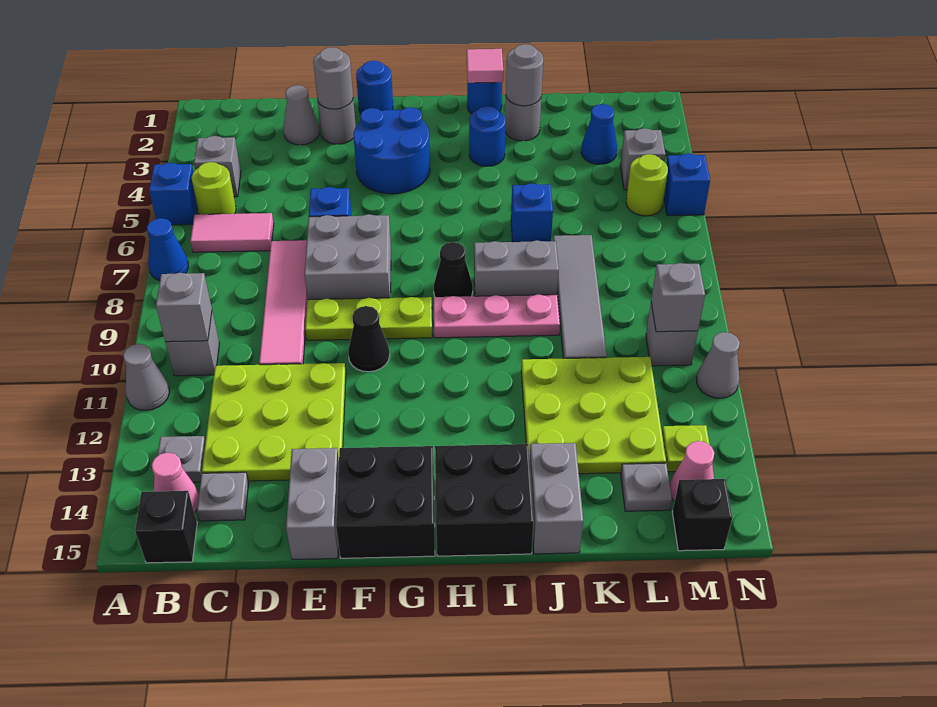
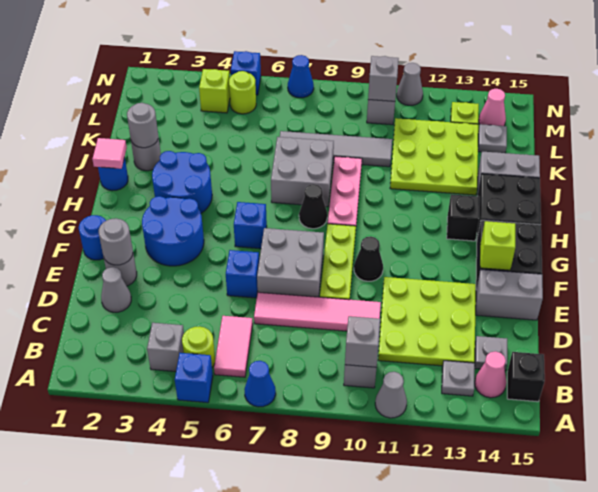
none -> lime brick F14 level 2
blue round brick I3 level 1 -> blue round brick H3:I4 level 1
grey brick I8:J8 level 1 -> grey brick I7:J8 level 1
blue brick J6 level 1 -> blue brick G6 level 1
blue cone L3 level 1 -> blue cone N7 level 1
grey brick M4 level 1 -> lime brick M4 level 1
black brick M15 level 1 -> black brick H13 level 1

